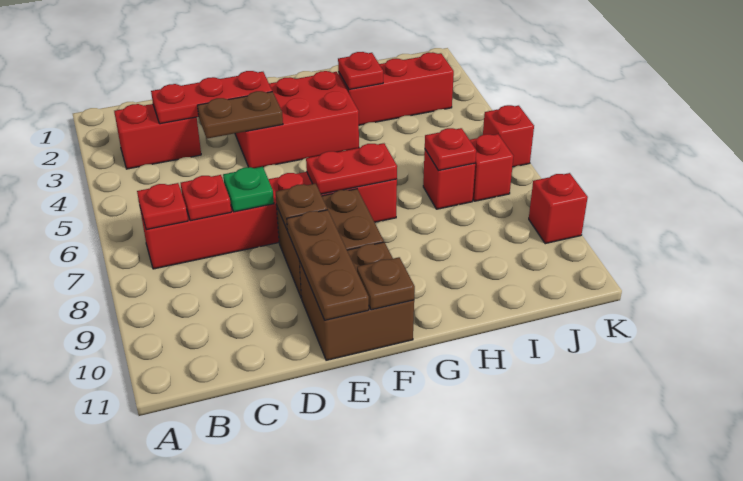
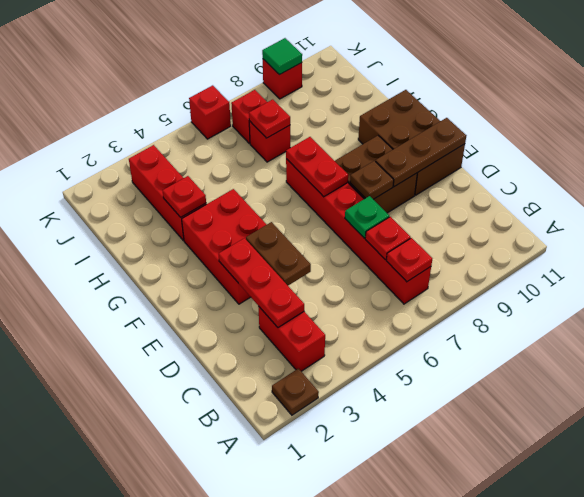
brown brick E10:F11 level 1 -> brown brick E10:G11 level 1
brown plate F11 level 2 -> brown plate A2 level 1
none -> green tile K9 level 2

